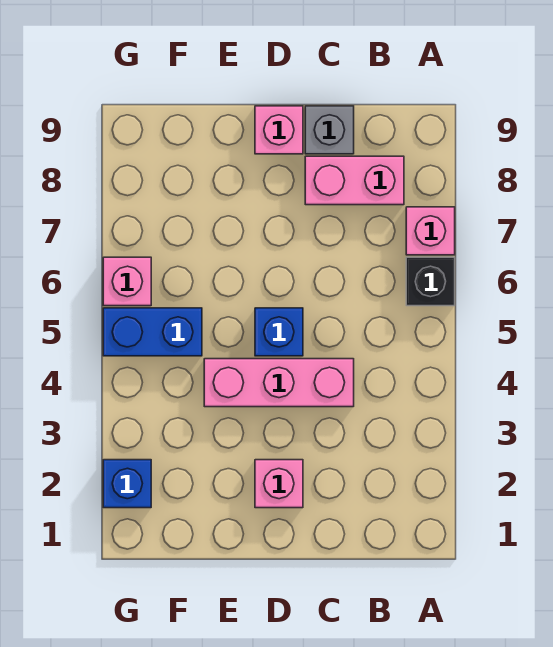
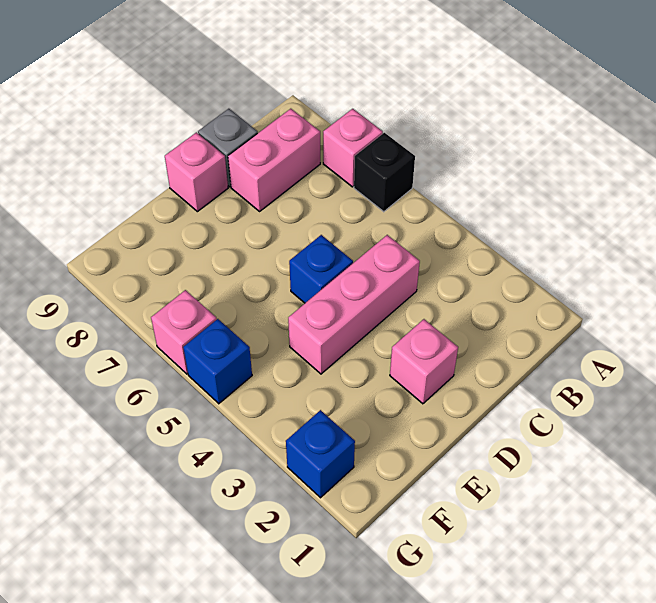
blue brick F5:G5 level 1 -> blue brick G5 level 1

